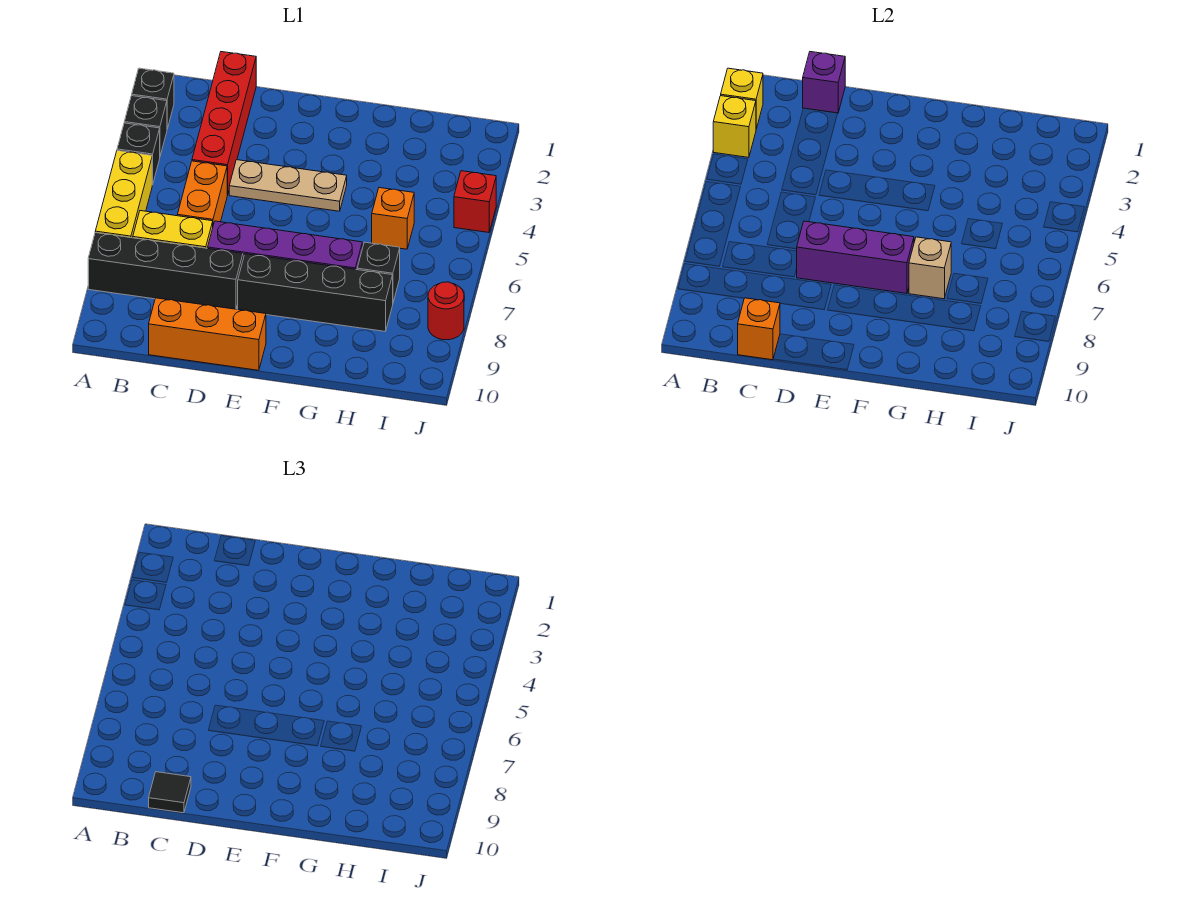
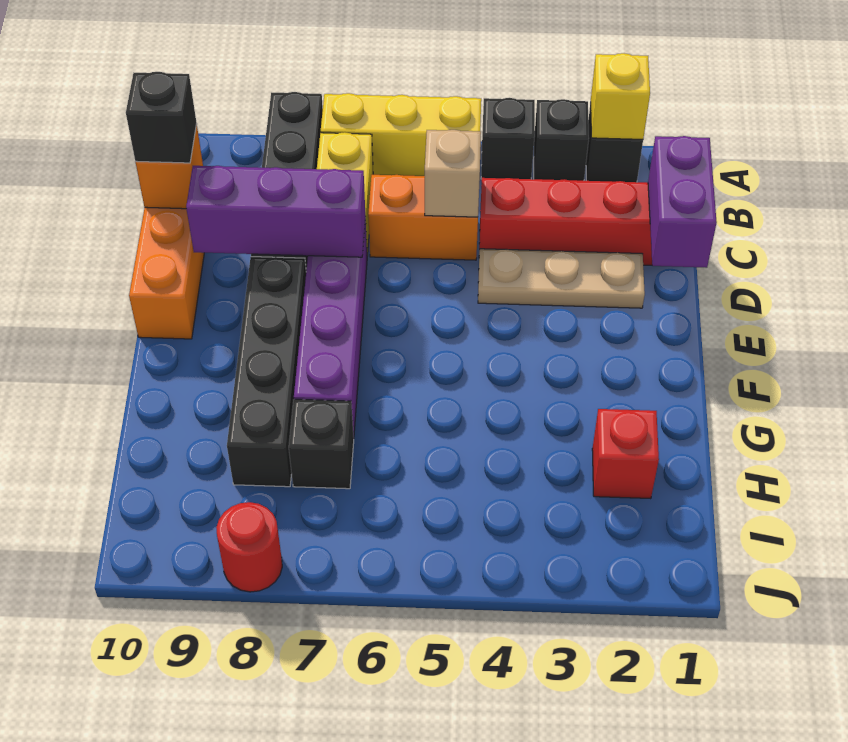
yellow brick A3 level 2 -> none
purple brick C1 level 2 -> purple brick C1:D1 level 2
black tile C10 level 3 -> black brick C10 level 3
tan plate D4:F4 level 1 -> tan plate D2:D4 level 1
purple brick D7:F7 level 2 -> purple brick D7:D9 level 2
tan brick G7 level 2 -> tan brick C5 level 2
orange brick H5 level 1 -> none
red brick J4 level 1 -> red brick H2 level 1

